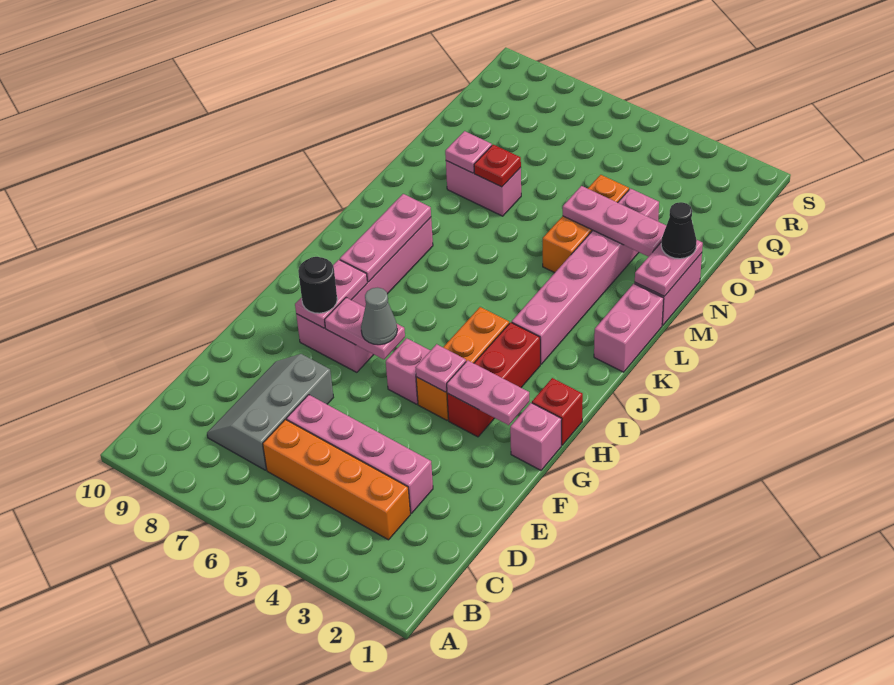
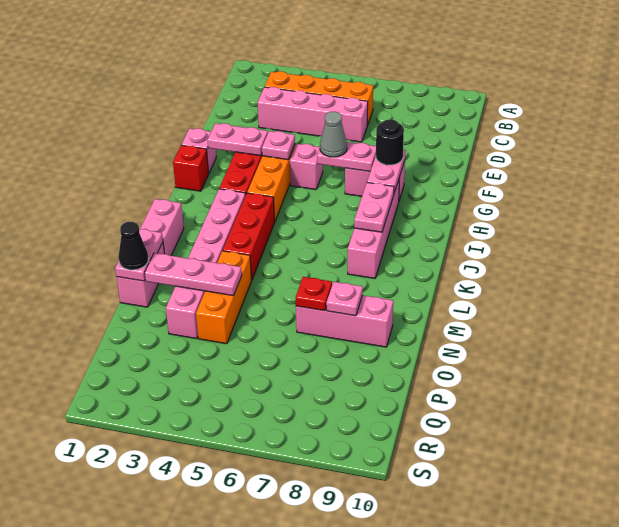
grey slope C7:E8 level 1 top 7 -> none
pink plate I8:K8 level 2 -> pink plate I8:J8 level 2
none -> red brick J4:L4 level 1
pink brick N7:N8 level 1 -> pink brick N7:N9 level 1

